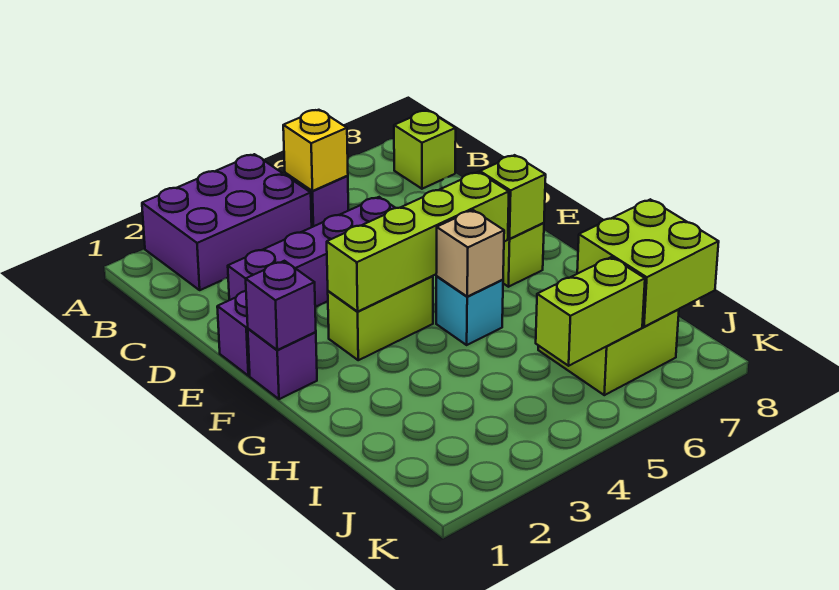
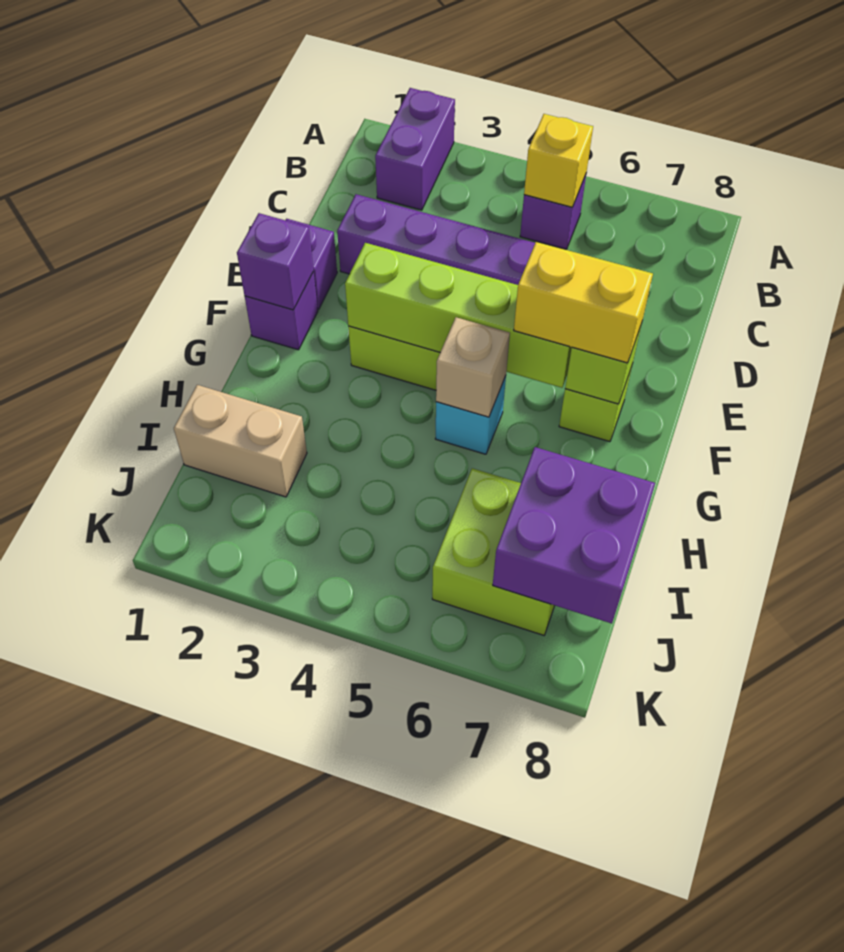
purple brick A2:B4 level 1 -> purple brick A2:B2 level 1
lime brick B8 level 1 -> none
none -> yellow brick F6:F7 level 3
none -> tan brick I1:I2 level 1
lime brick I7:J8 level 2 -> purple brick I7:J8 level 2
lime brick J5:J6 level 2 -> none

